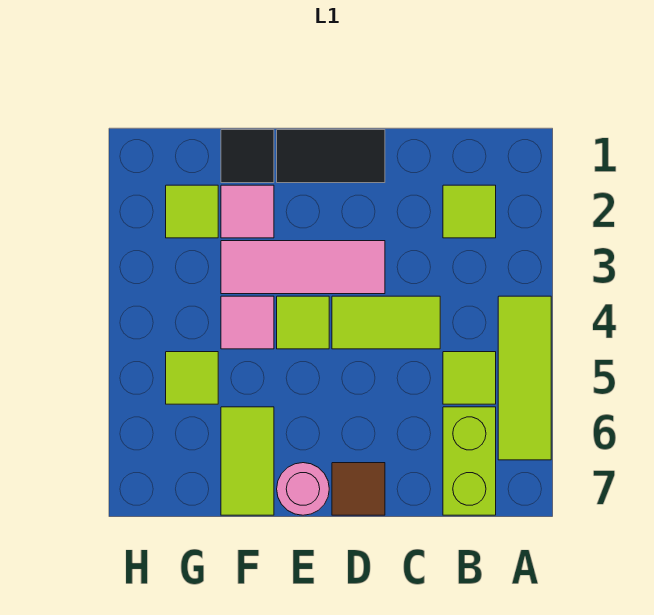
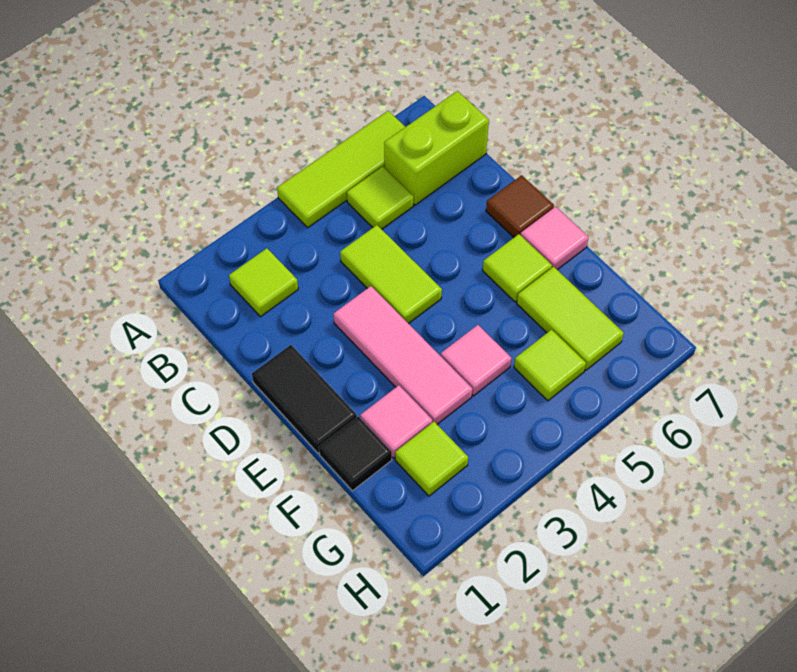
lime tile E4 level 1 -> lime tile E6 level 1
pink round brick E7 level 1 -> pink tile E7 level 1
lime tile F6:F7 level 1 -> lime tile F6:G6 level 1

